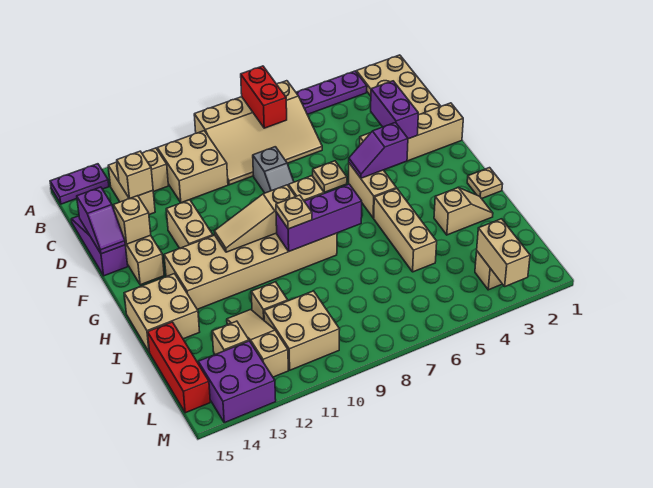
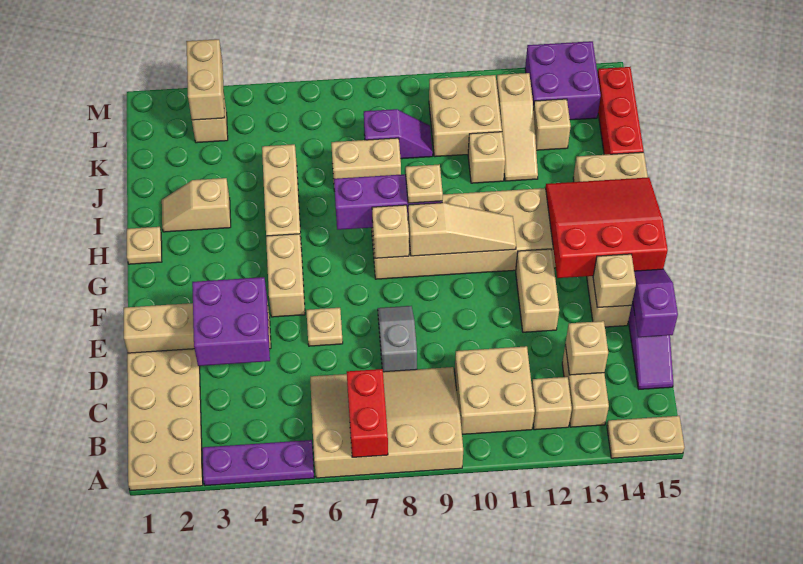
purple plate A14:A15 level 1 -> tan plate A14:A15 level 1
purple brick D3:E3 level 2 -> purple brick D3:E4 level 2
purple slope F4:F5 level 2 top 4 -> purple slope K8:K9 level 1 top 8
none -> red slope F13:H15 level 2 top F
none -> tan brick J7:J8 level 1

